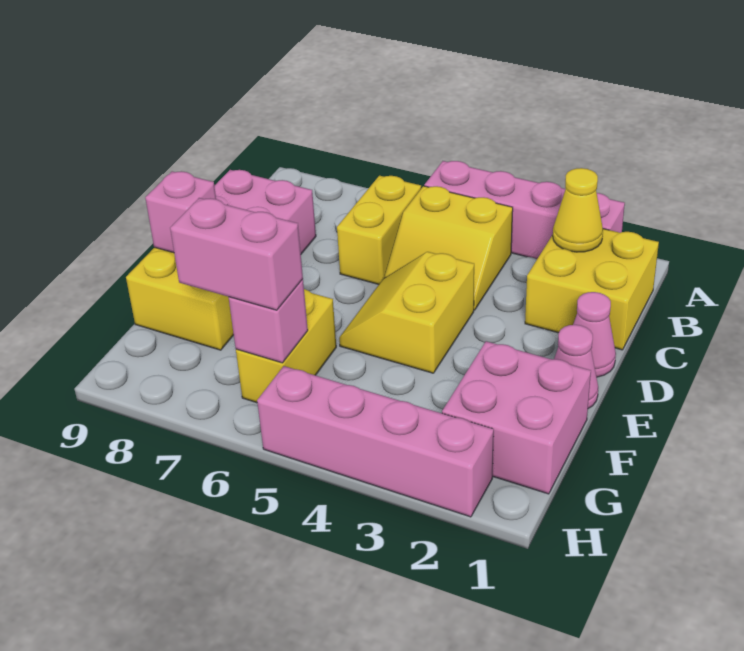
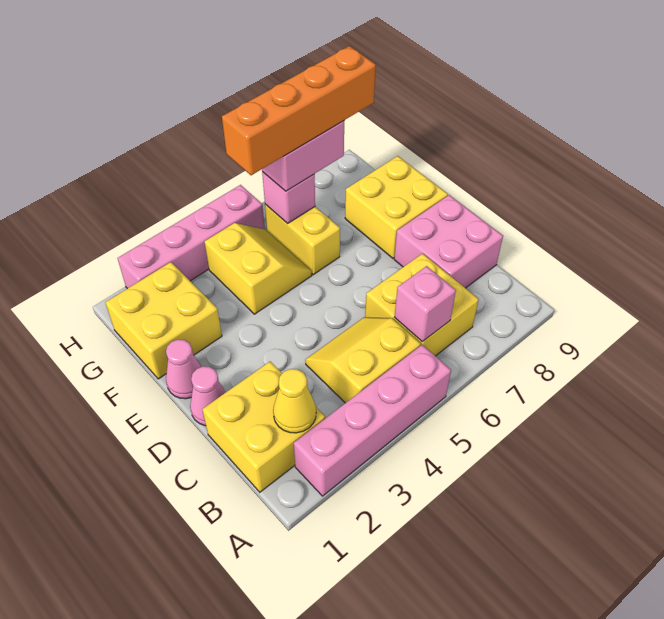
yellow brick B6:C6 level 1 -> yellow brick B6:C7 level 1
yellow slope D4:E5 level 1 top 4 -> yellow slope F4:G5 level 1 top 4
pink brick E9 level 2 -> pink brick B6 level 2
pink brick F1:G2 level 1 -> yellow brick F1:G2 level 1
none -> orange brick G5:G8 level 4

